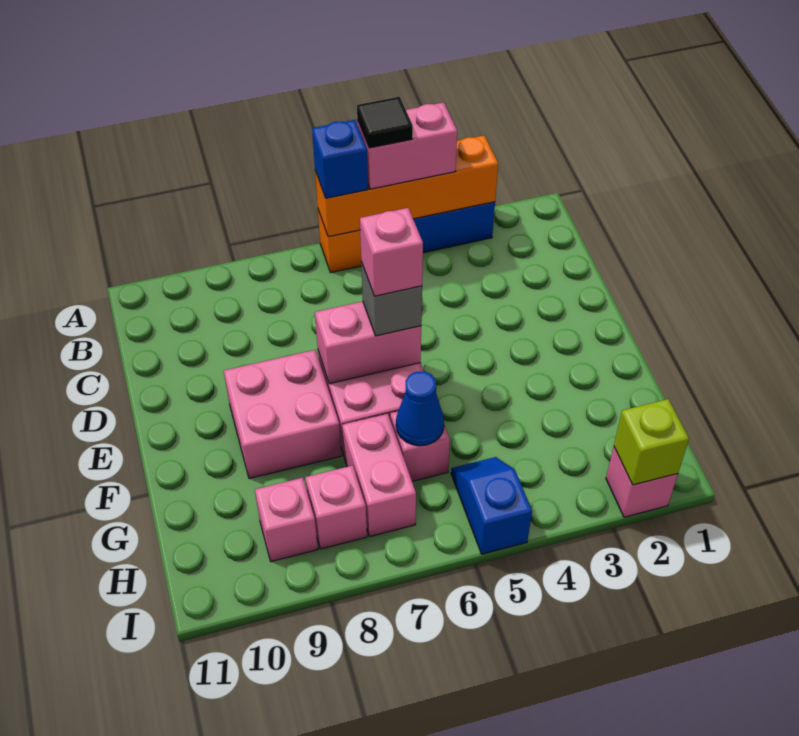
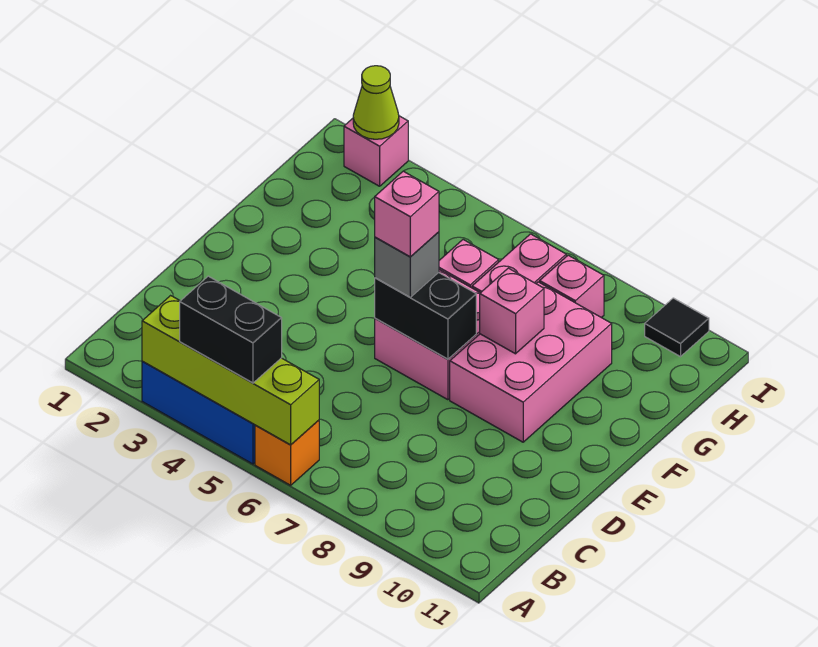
orange brick A3:A6 level 2 -> lime brick A3:A6 level 2
pink brick A4:A5 level 3 -> black brick A4:A5 level 3
black tile A5 level 4 -> black tile I10 level 1
blue brick A6 level 3 -> none
pink brick E6:E7 level 2 -> black brick E6:E7 level 2
pink brick E8:F9 level 1 -> pink brick E8:G9 level 1
blue cone G6 level 2 -> none
blue slope H5:I5 level 1 top I -> none
pink brick H9 level 1 -> pink brick F8 level 2
lime brick I2 level 2 -> lime cone I2 level 2

